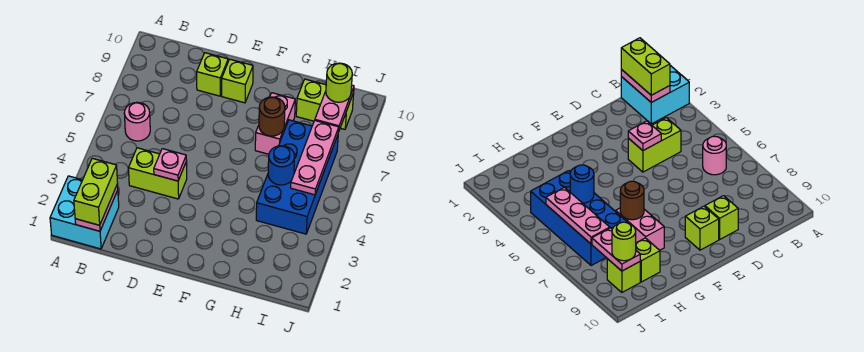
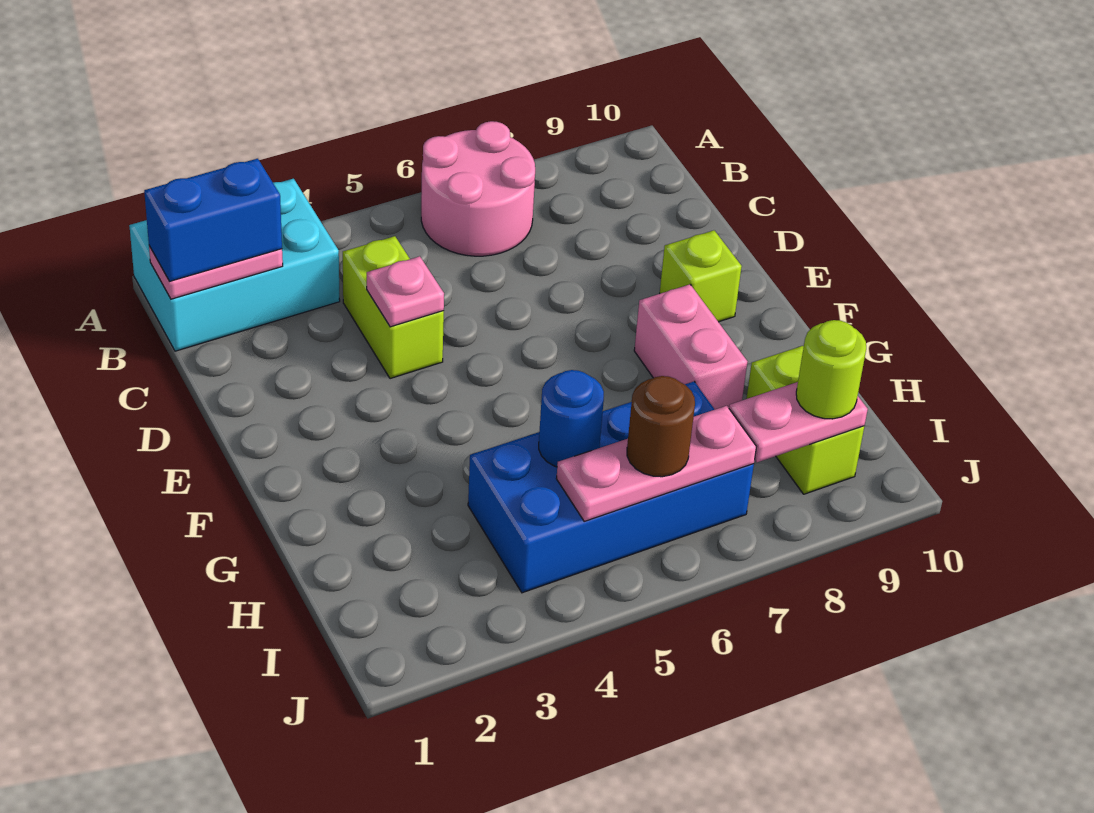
cyan brick A1:B2 level 1 -> cyan brick A1:B3 level 1
lime brick B1:B2 level 3 -> blue brick B1:B2 level 3
pink round brick B6 level 1 -> pink round brick A6:B7 level 1
lime brick D9 level 1 -> none
pink brick G7:G8 level 1 -> pink brick F8:G8 level 1
brown round brick G7 level 2 -> brown round brick I6 level 3

